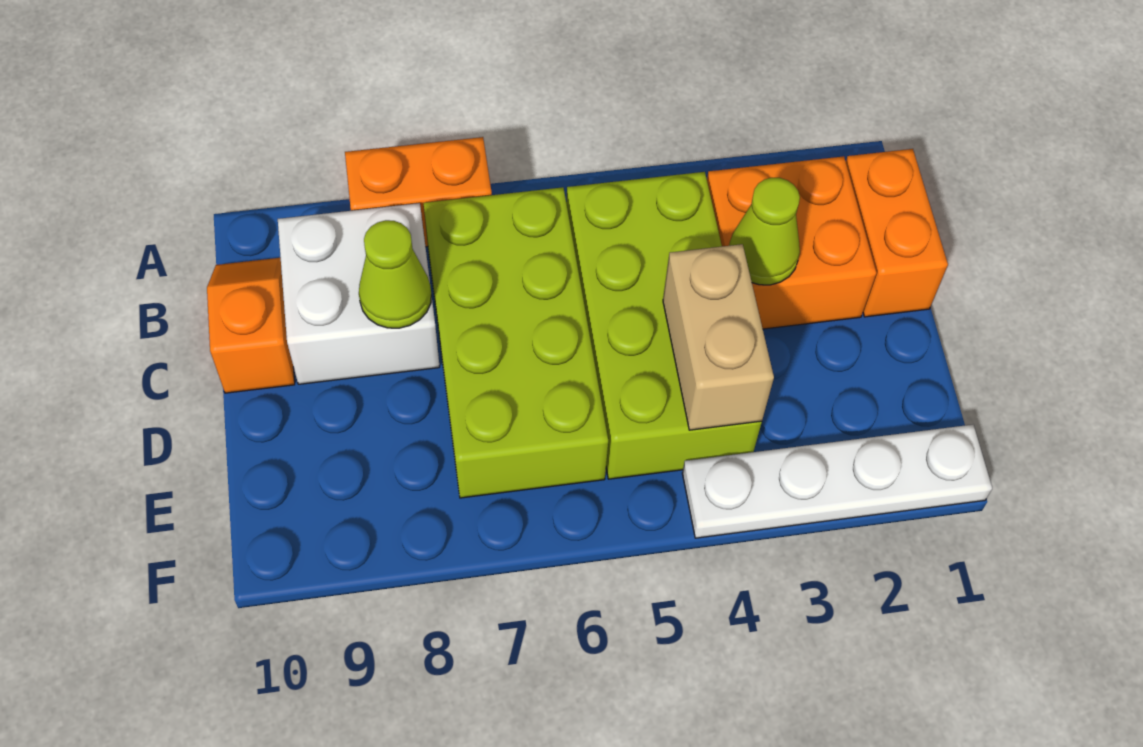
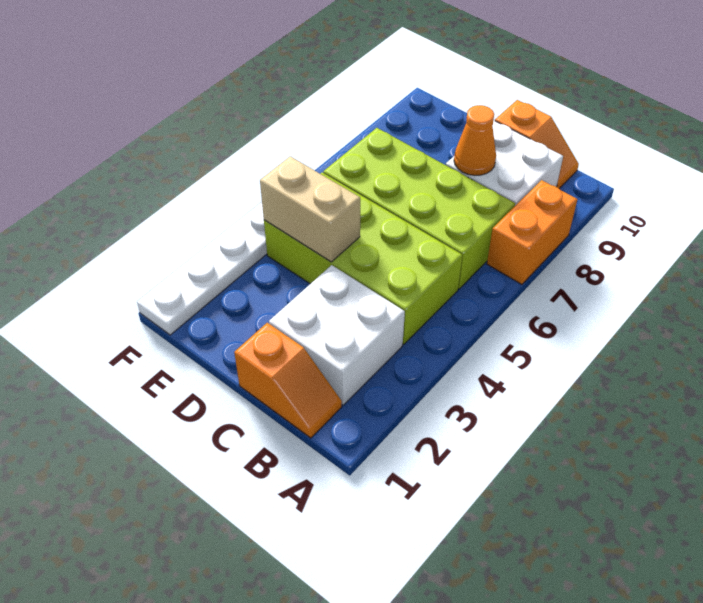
orange brick B1:C1 level 1 -> orange slope B1:C1 level 1 top C
orange brick B2:C3 level 1 -> white brick B2:C3 level 1
lime cone C3 level 2 -> none
lime cone C8 level 2 -> orange cone C8 level 2

